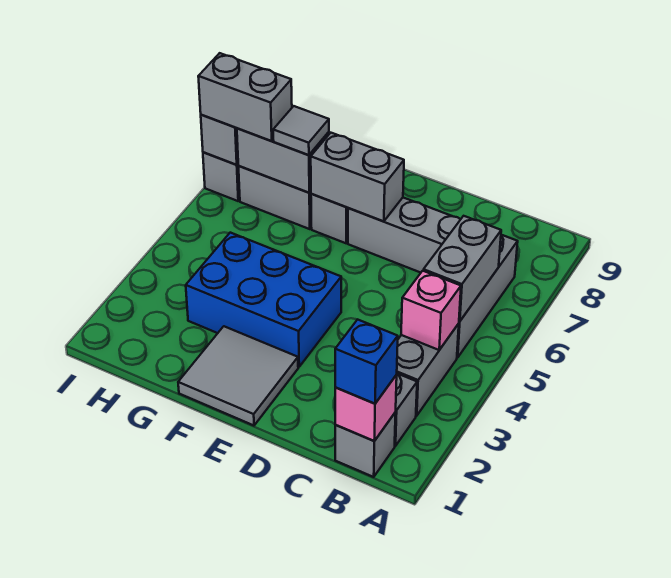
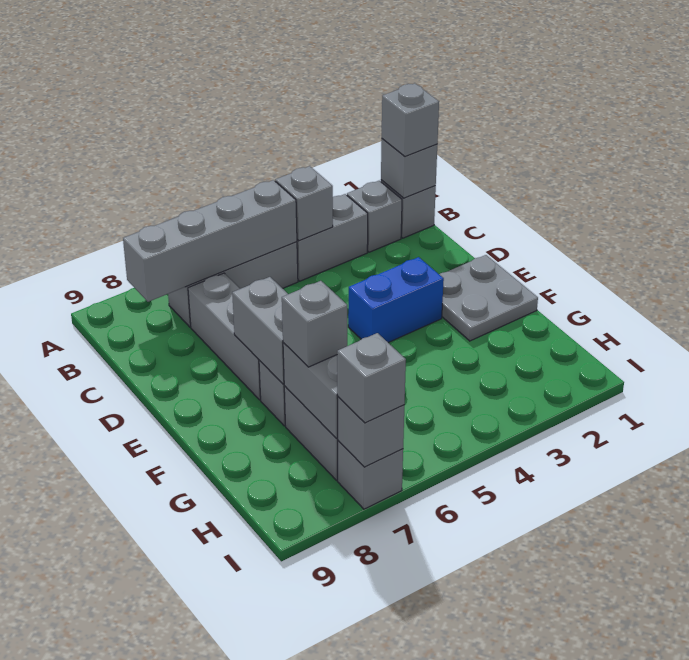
pink brick B1 level 2 -> grey brick B1 level 2
blue brick B1 level 3 -> grey brick B1 level 3
pink brick B4 level 2 -> grey brick B4 level 2
grey brick B5:B6 level 2 -> grey brick B5:B8 level 2
grey tile E1:F2 level 1 -> grey plate E1:F2 level 1
blue brick E3:G4 level 1 -> blue brick E3:E4 level 1
grey tile G7 level 3 -> grey brick G7 level 3
grey brick H7:I7 level 3 -> grey brick I7 level 3

